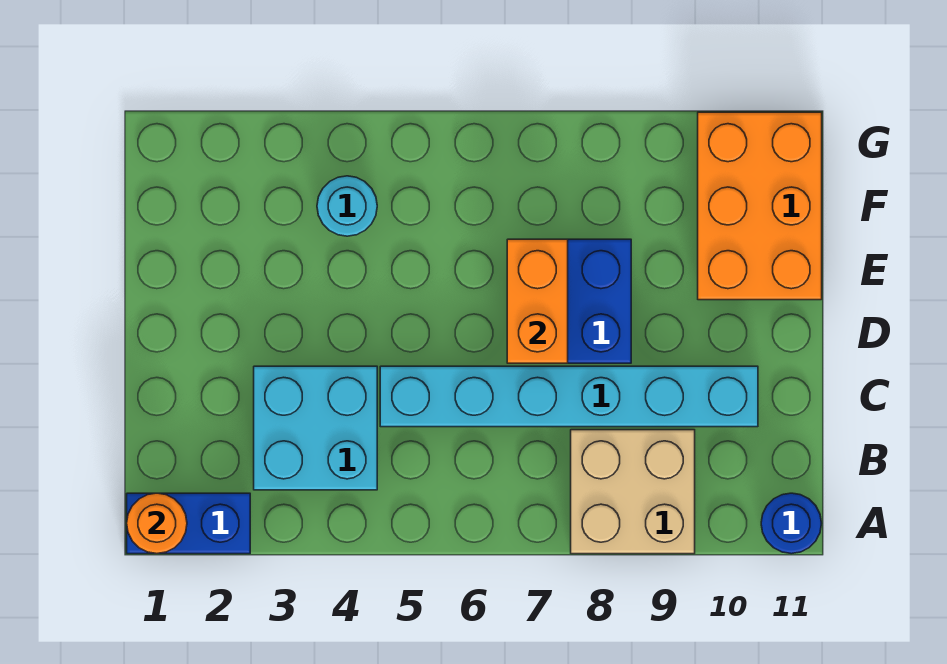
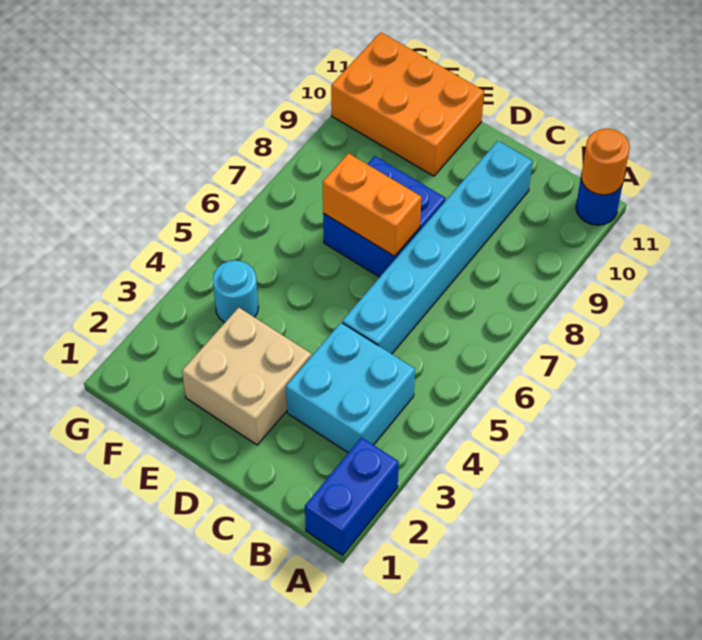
orange round brick A1 level 2 -> orange round brick A11 level 2
tan brick A8:B9 level 1 -> tan brick D2:E3 level 1

